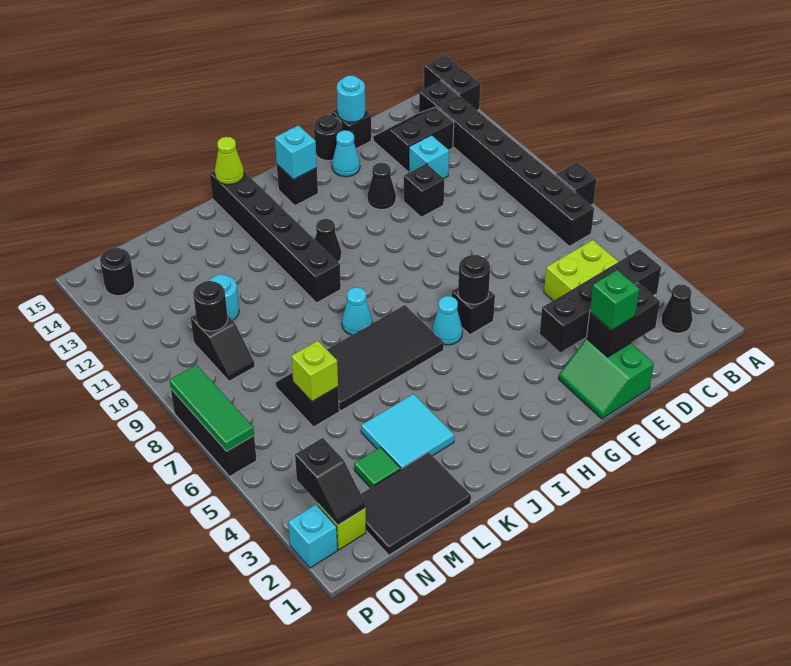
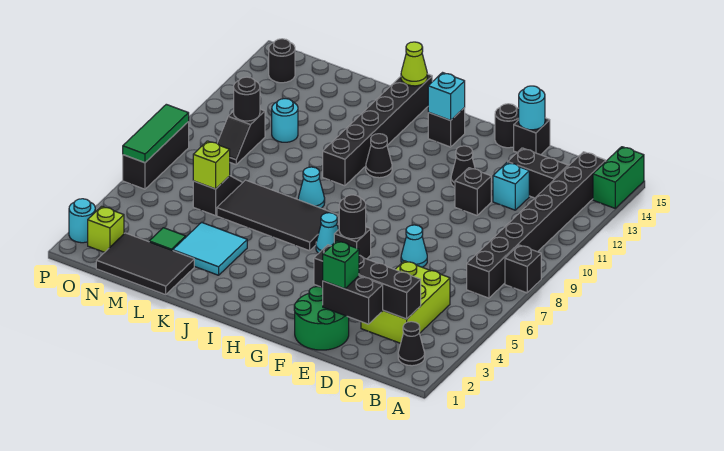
black brick A14:A15 level 1 -> green brick A14:A15 level 1
green slope E1:F2 level 1 top E -> green round brick E1:F2 level 1
cyan cone F14 level 1 -> cyan cone E7 level 1
black slope O2:O3 level 2 top 3 -> none
cyan brick P2 level 1 -> cyan round brick P2 level 1

